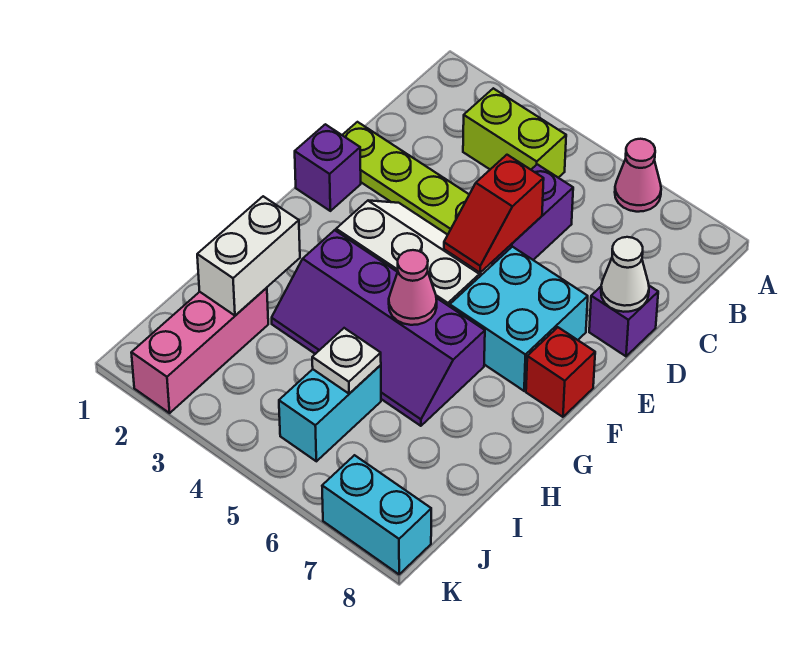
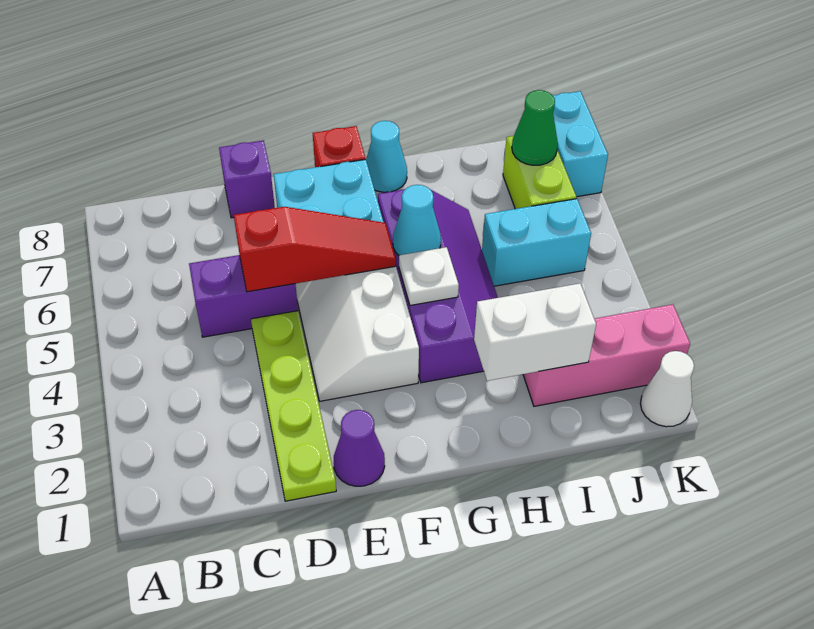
pink cone A6 level 1 -> none
lime brick B3:B4 level 1 -> lime brick J6:J7 level 1
red slope D5:E5 level 2 top D -> red slope D5:F5 level 2 top D
white cone D8 level 2 -> white cone K1 level 1
purple brick E1 level 1 -> purple cone E1 level 1
pink cone G5 level 2 -> cyan cone G5 level 2
none -> cyan cone G8 level 1
white plate I5 level 2 -> white plate G4 level 2
none -> green cone J7 level 2

